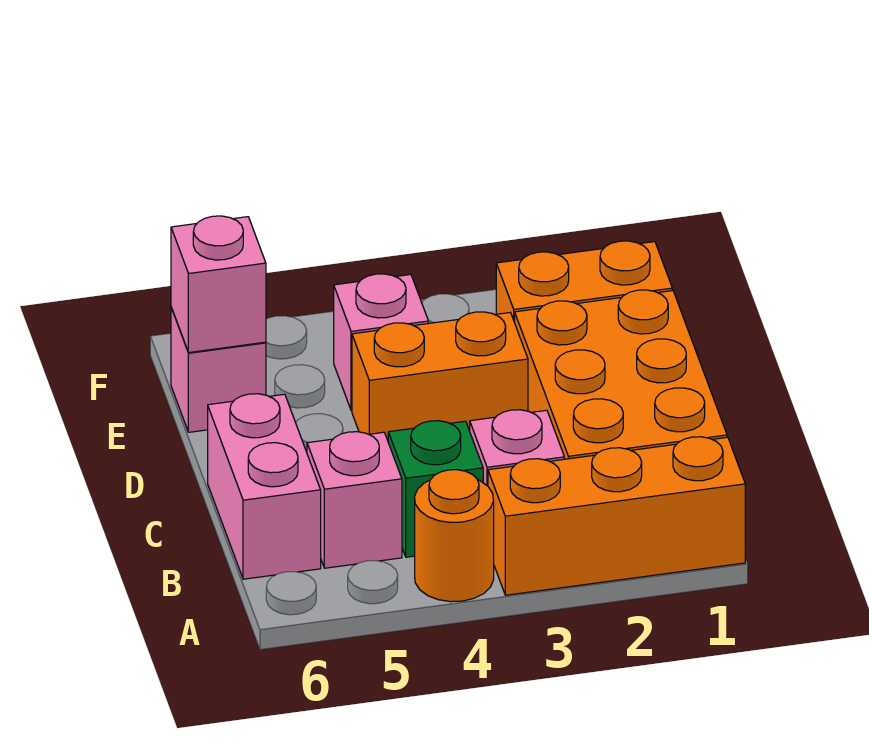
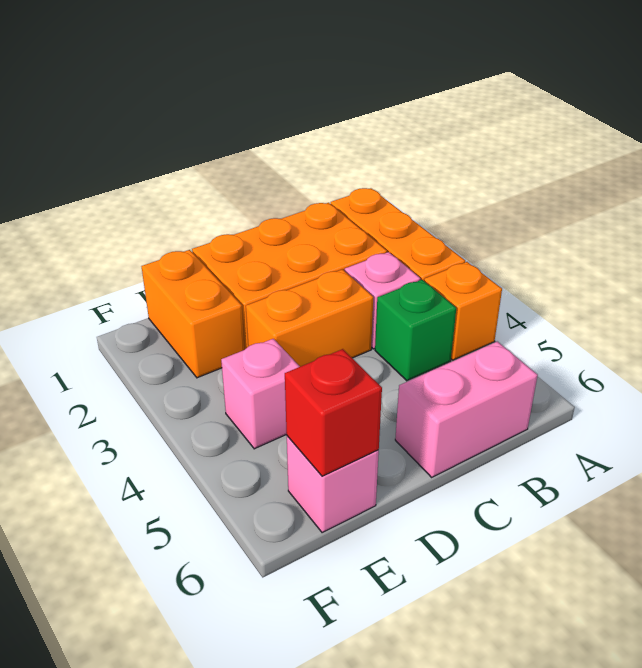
orange round brick A4 level 1 -> orange brick A4 level 1
pink brick B5 level 1 -> none
orange brick D3:D4 level 1 -> orange brick C3:D3 level 1
pink brick E6 level 2 -> red brick E6 level 2

